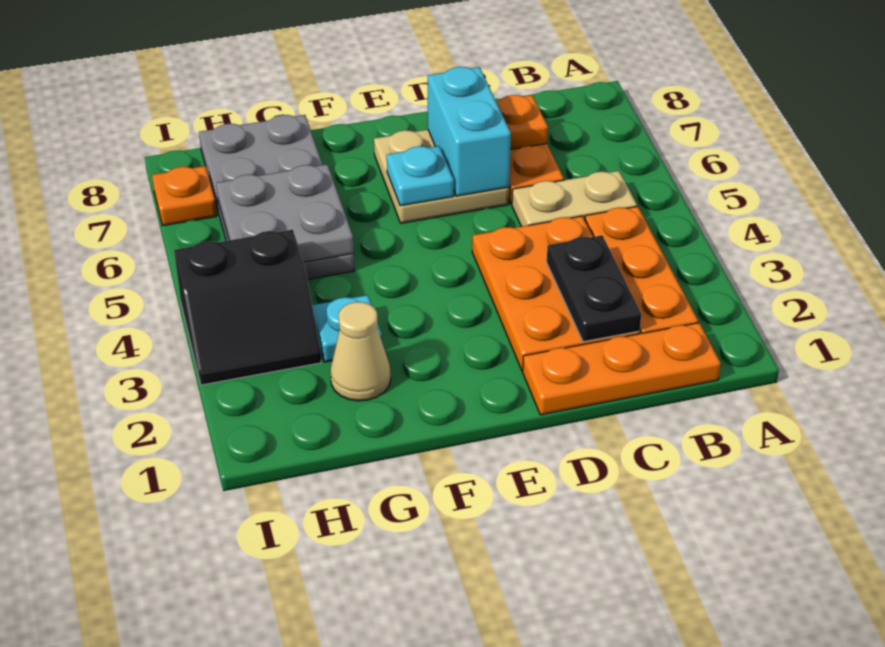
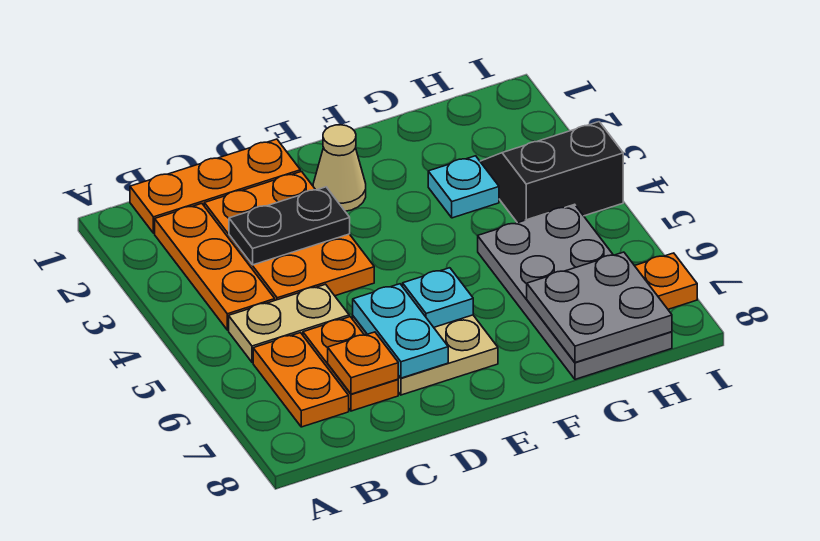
none -> orange plate B6:B7 level 1
black plate C2:C3 level 2 -> black plate C3:D3 level 2
cyan brick D6:D7 level 2 -> cyan plate D6:D7 level 2
tan cone G2 level 1 -> tan cone E2 level 1
grey plate G5:H6 level 2 -> grey plate G7:H8 level 2

